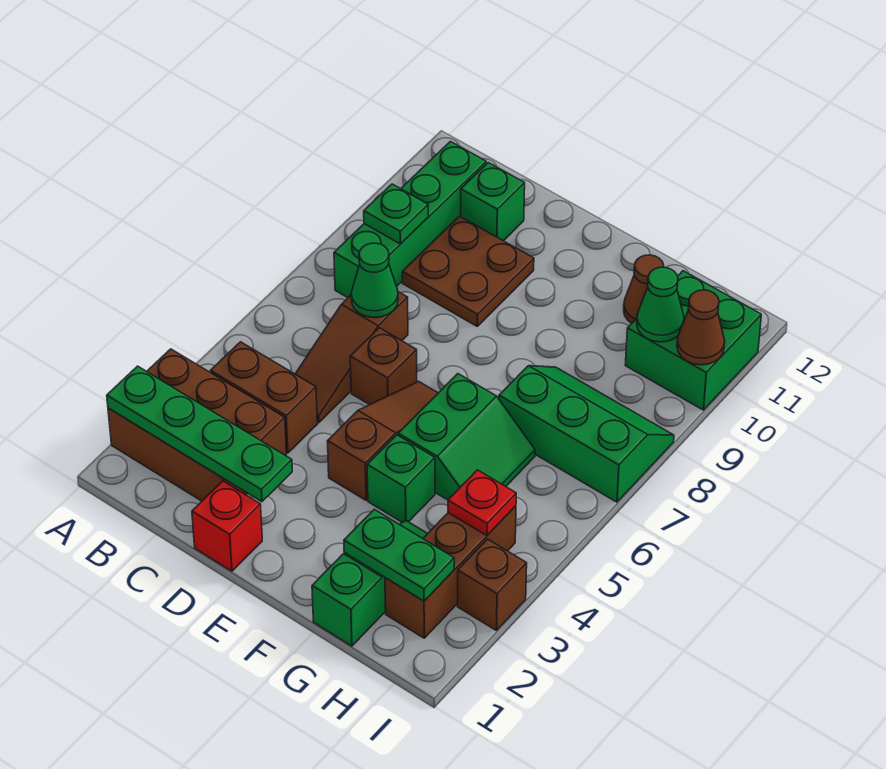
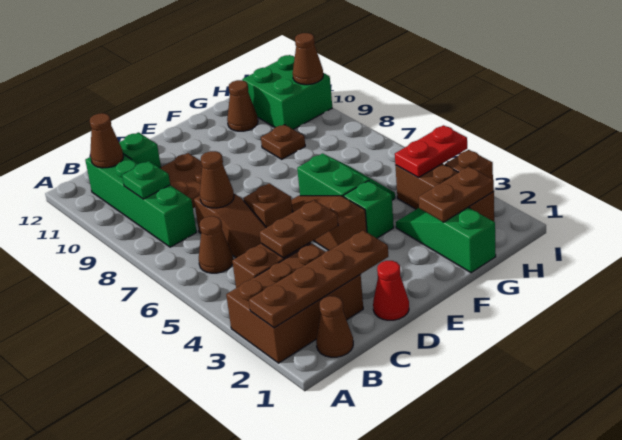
green plate A2:D2 level 2 -> brown plate A2:D2 level 2
none -> brown cone B1 level 1
none -> brown cone B6 level 1
none -> brown cone B11 level 2
none -> brown plate C4:D4 level 2
green cone C7 level 2 -> brown cone C7 level 2
red brick D1 level 1 -> red cone D1 level 1
green plate G2:H2 level 2 -> brown plate G2:H2 level 2
green slope G7:I8 level 1 top 7 -> none
none -> brown plate G9 level 1
red plate H4 level 2 -> red plate H4:I4 level 2
green cone H10 level 2 -> none

